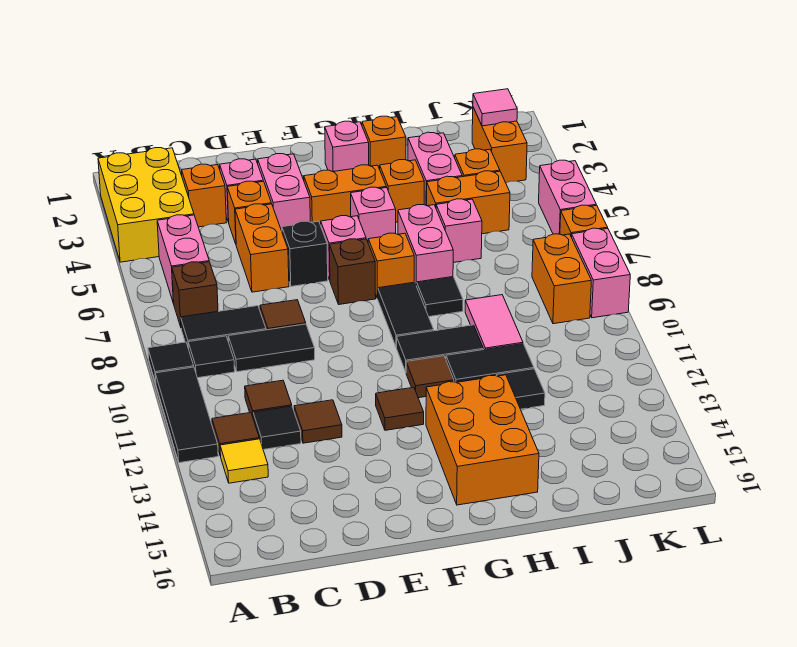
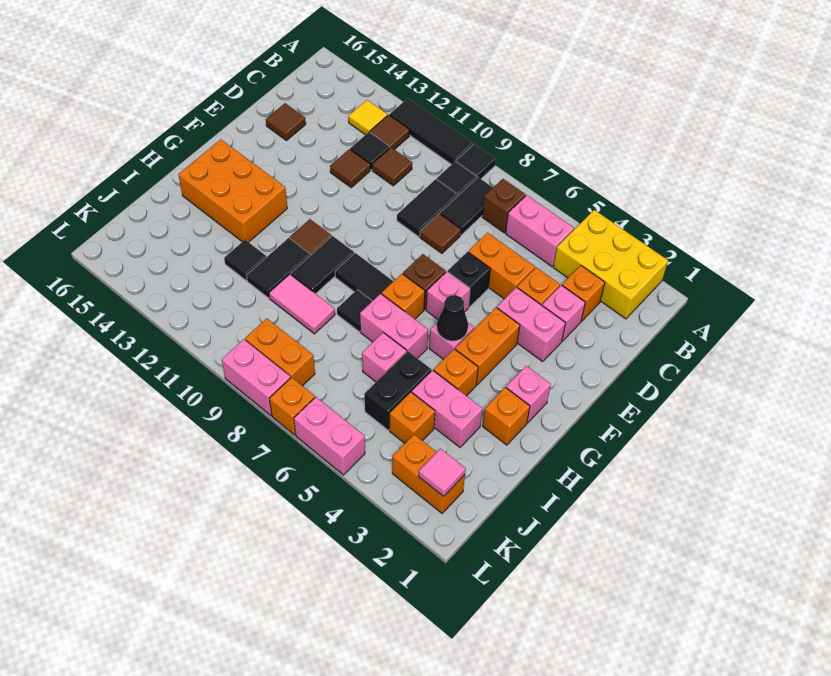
brown tile F12 level 1 -> brown tile D15 level 1
none -> black cone G5 level 2
orange brick I5:J5 level 1 -> black brick I5:J5 level 1

